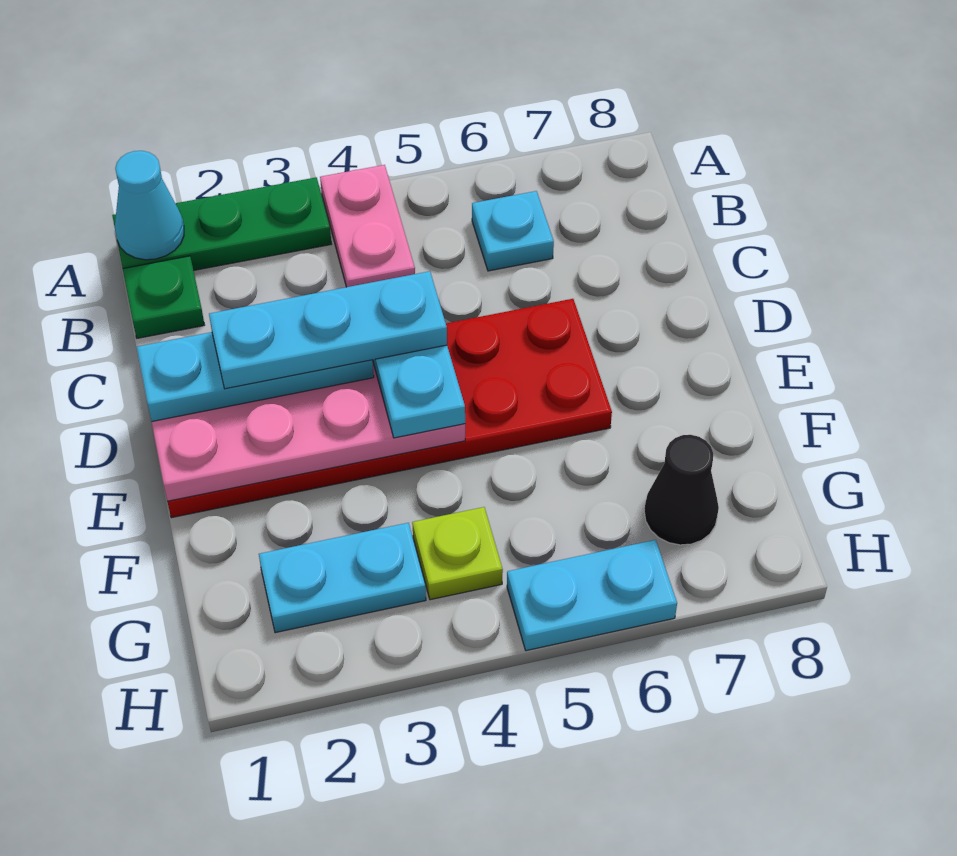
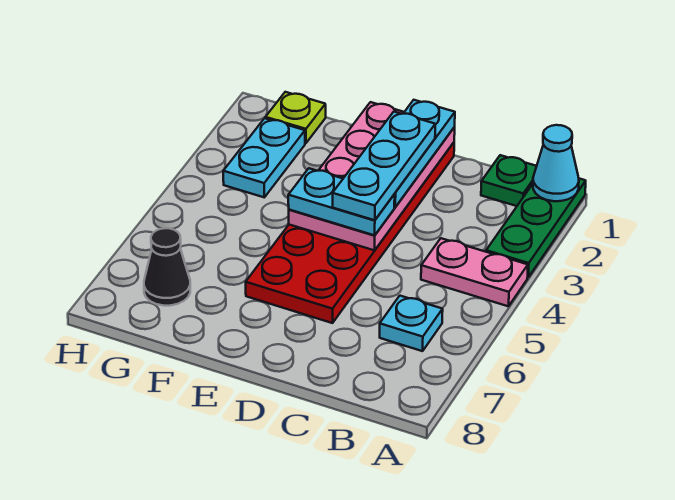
lime plate G4 level 1 -> lime plate G1 level 1
cyan plate H5:H6 level 1 -> none

